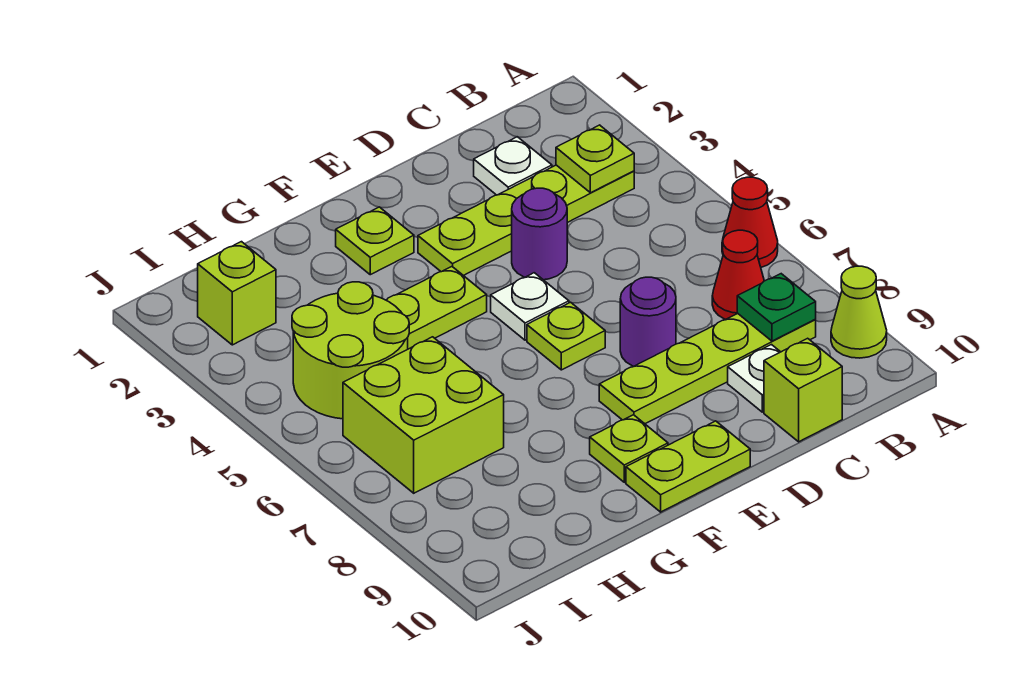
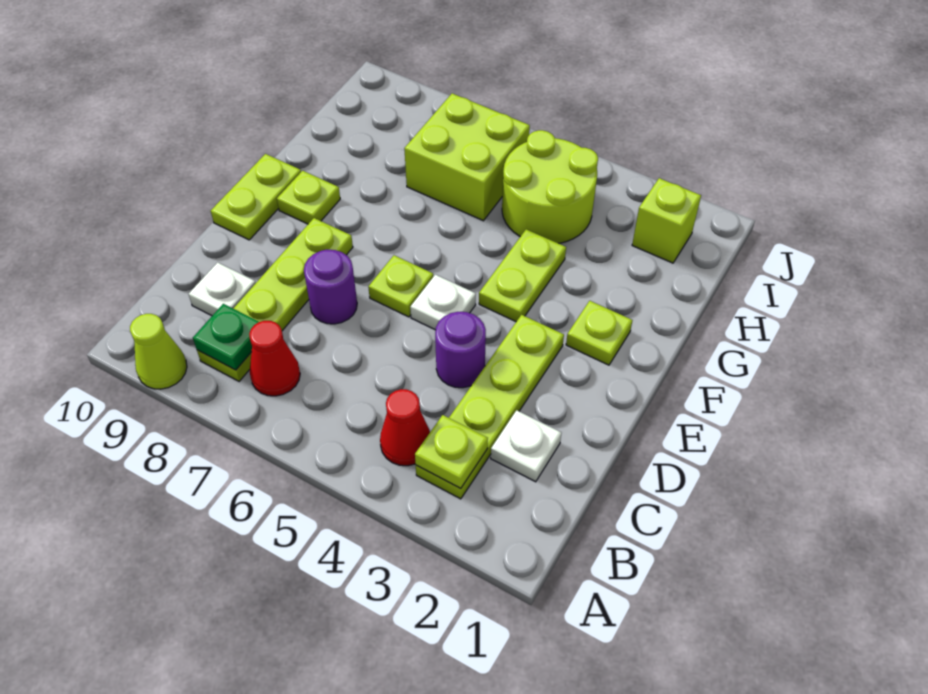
red cone A6 level 1 -> red cone B4 level 1
lime brick C10 level 1 -> none

